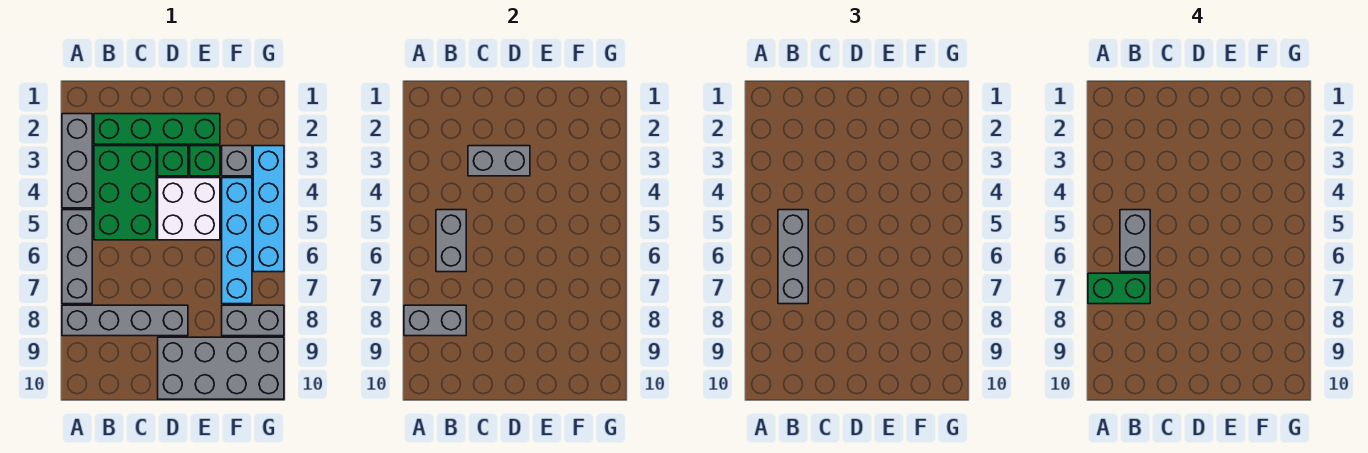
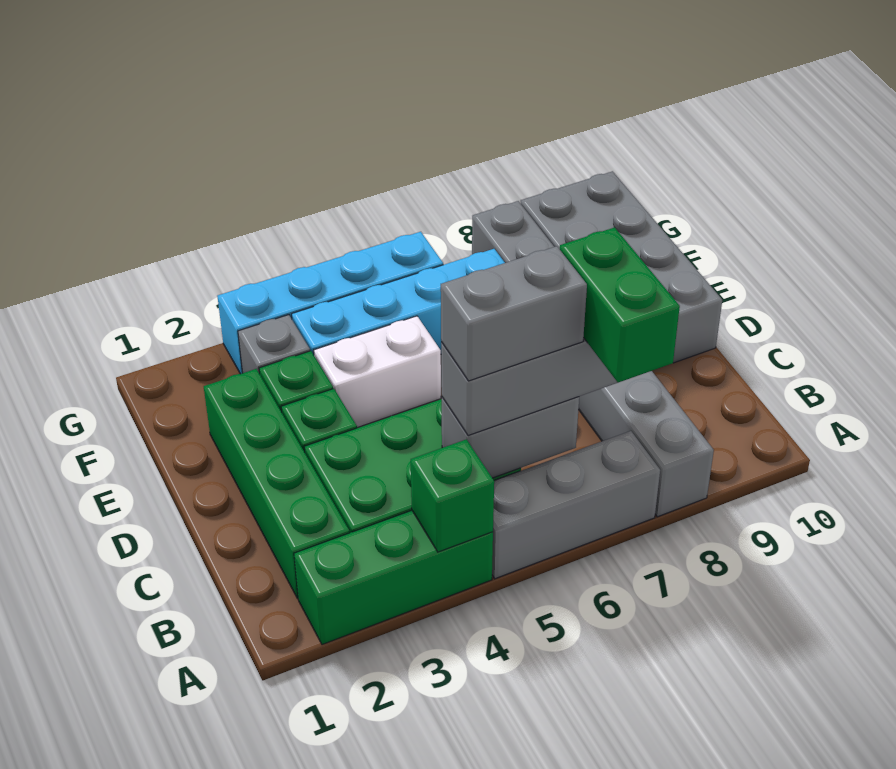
grey brick A2:A4 level 1 -> green brick A2:A4 level 1
none -> green brick A4 level 2
grey brick A8:B8 level 2 -> none
grey brick C3:D3 level 2 -> none
white brick D4:E5 level 1 -> white brick E4:E5 level 1

